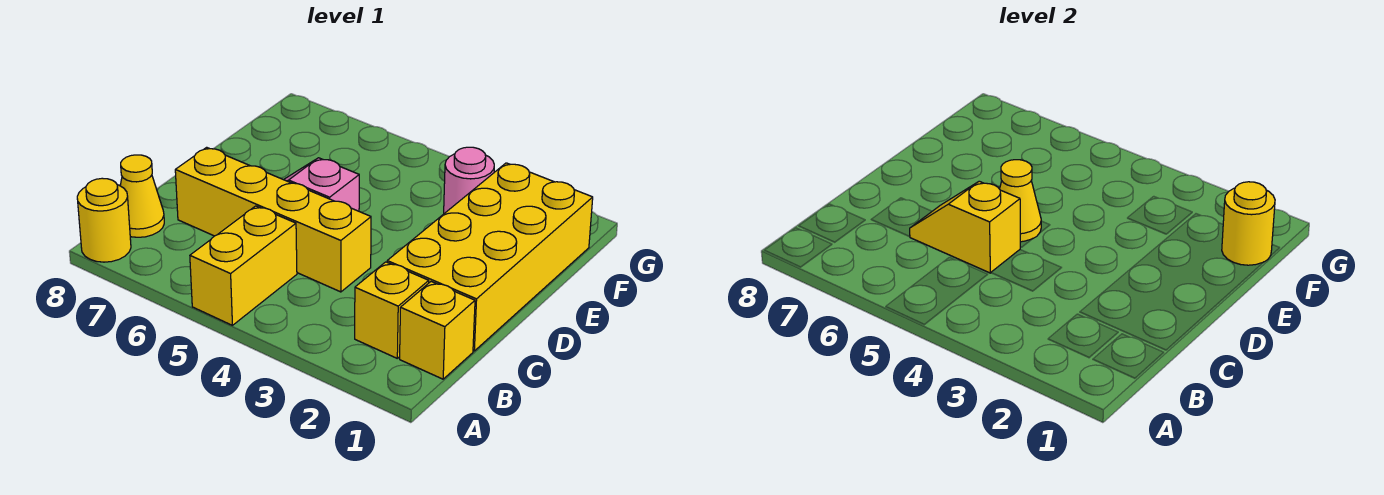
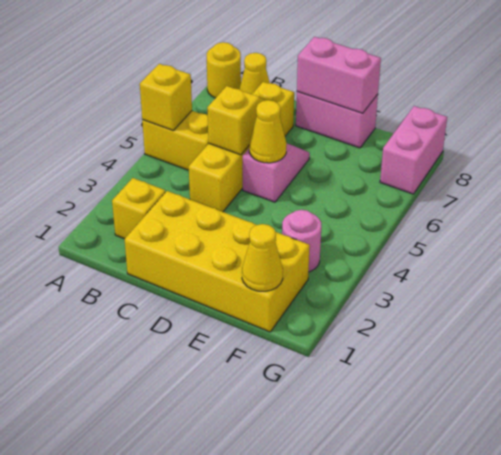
yellow brick B1 level 1 -> yellow brick A5 level 2
none -> pink brick D8:E8 level 1
none -> pink brick D8:E8 level 2
yellow round brick F1 level 2 -> yellow cone F1 level 2
none -> pink brick G7:G8 level 1

